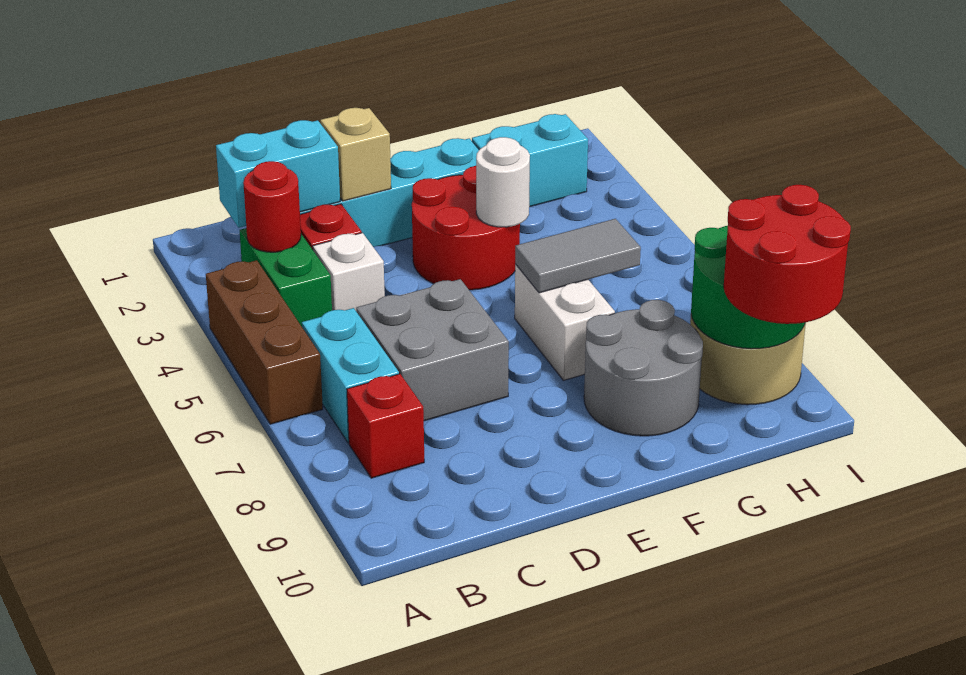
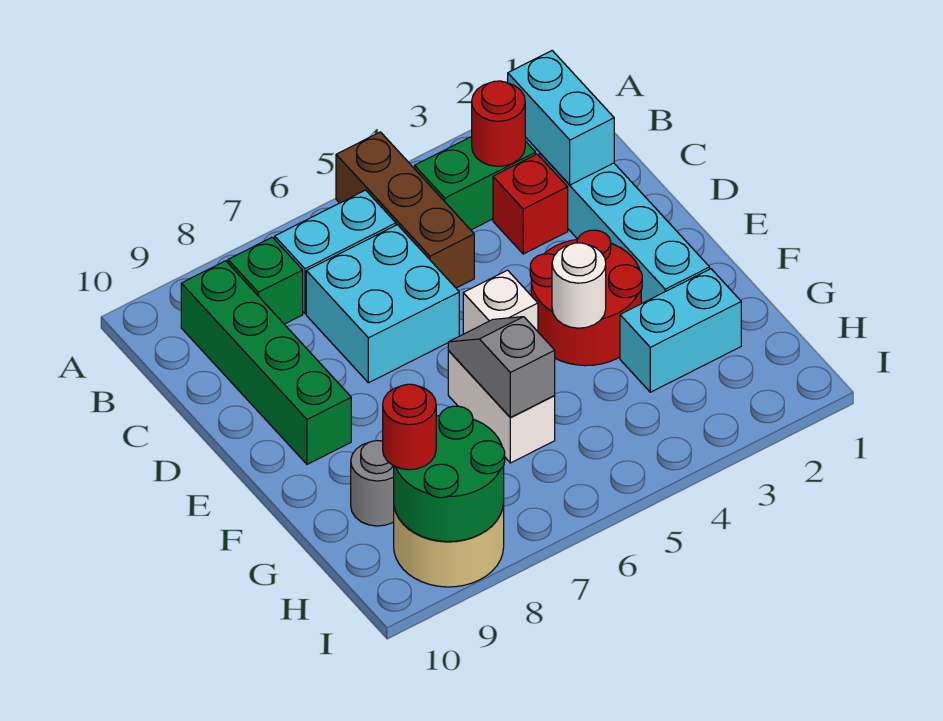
brown brick A4:A6 level 1 -> brown brick A5:C5 level 1
red brick B8 level 1 -> green brick B8 level 1
none -> green brick B9:E9 level 1
white brick C4 level 1 -> white brick E5 level 1
grey brick C6:D7 level 1 -> cyan brick C6:D7 level 1
tan brick D2 level 2 -> none
white brick F6:F7 level 1 -> white brick F6:G6 level 1
grey tile F6:G6 level 2 -> grey slope F6:G6 level 2 top G
grey round brick F8:G9 level 1 -> grey round brick G9 level 1
cyan brick G2:H2 level 1 -> cyan brick G2:G3 level 1
red round brick H9:I10 level 3 -> red round brick H9 level 3

